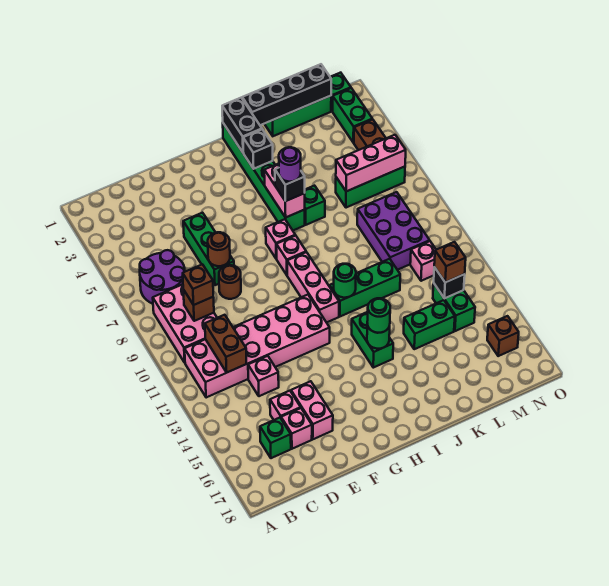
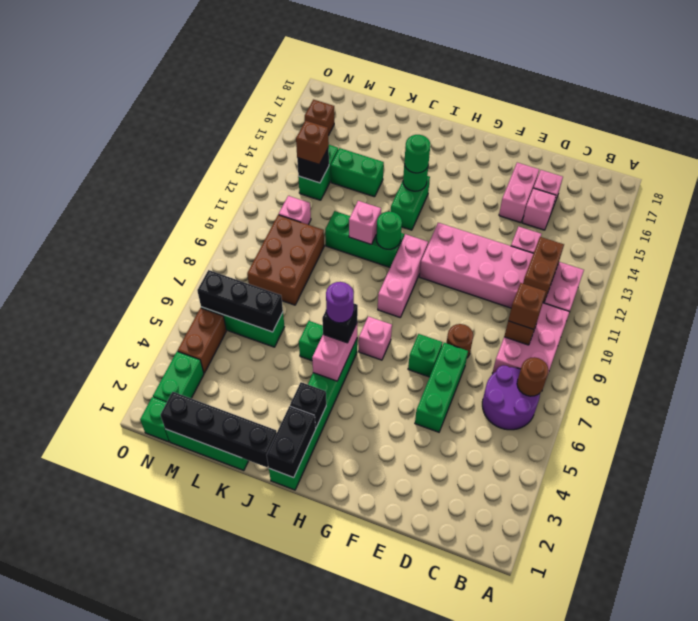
green brick C16 level 1 -> green brick F7 level 1
brown round brick E7 level 2 -> brown round brick B7 level 2
pink brick H8 level 1 -> pink brick J11 level 2
pink brick L6:N6 level 2 -> black brick L6:N6 level 2
purple brick L8:M10 level 1 -> brown brick L8:M10 level 1

